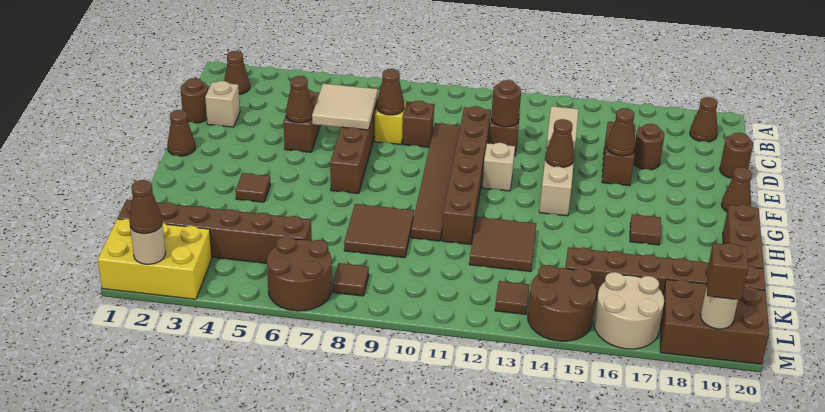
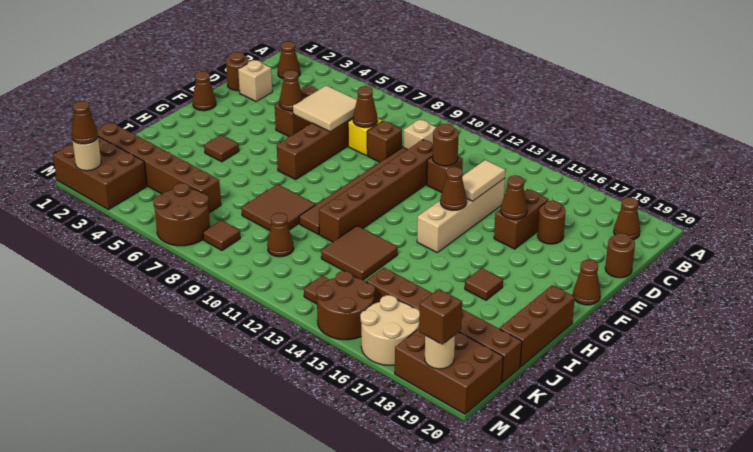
tan brick F12 level 1 -> tan brick C10 level 1
none -> brown cone K10 level 1
yellow brick L1:M3 level 1 -> brown brick L1:M3 level 1

